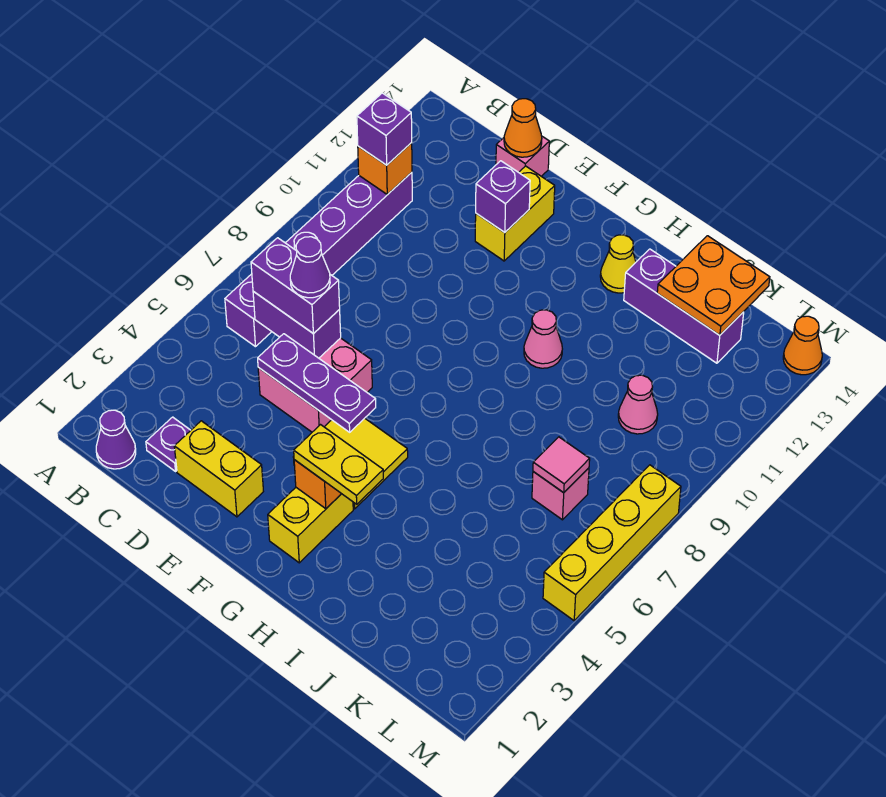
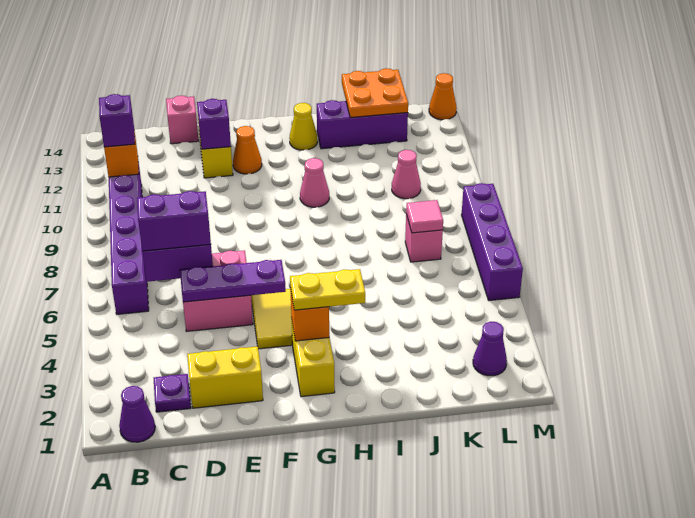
purple cone D6 level 4 -> purple cone L2 level 1
orange cone D14 level 2 -> orange cone F12 level 1
yellow brick M5:M8 level 1 -> purple brick M5:M8 level 1

